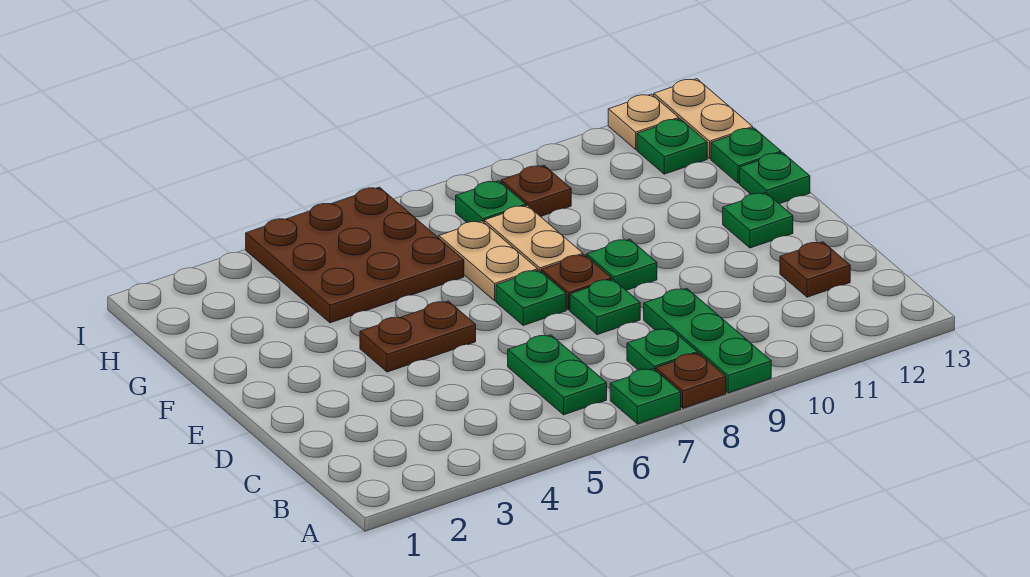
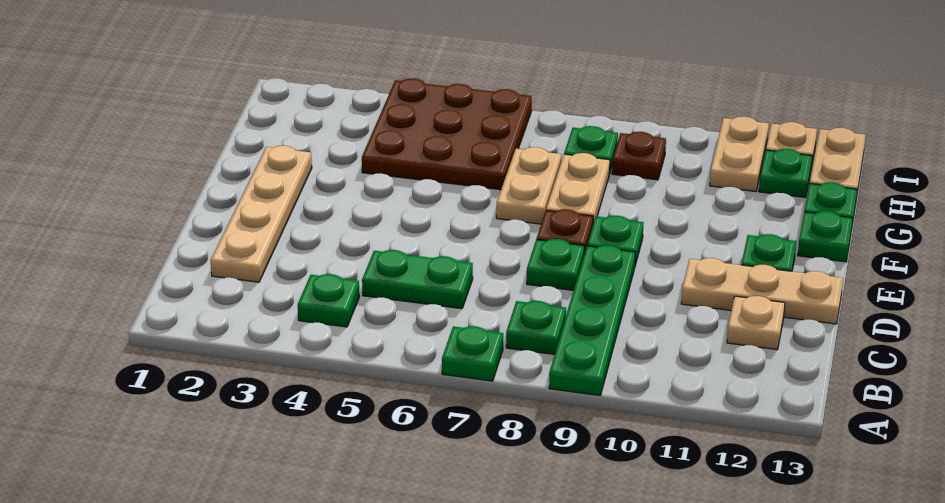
brown plate A8 level 1 -> none
green plate A9:C9 level 1 -> green plate A9:D9 level 1
green plate B6:C6 level 1 -> green plate C5:C6 level 1
none -> tan plate C2:F2 level 1
brown plate C12 level 1 -> tan plate C12 level 1
none -> tan plate D11:D13 level 1
brown plate E4:E5 level 1 -> none
green plate E7 level 1 -> green plate B4 level 1
none -> tan plate H11:I11 level 1

